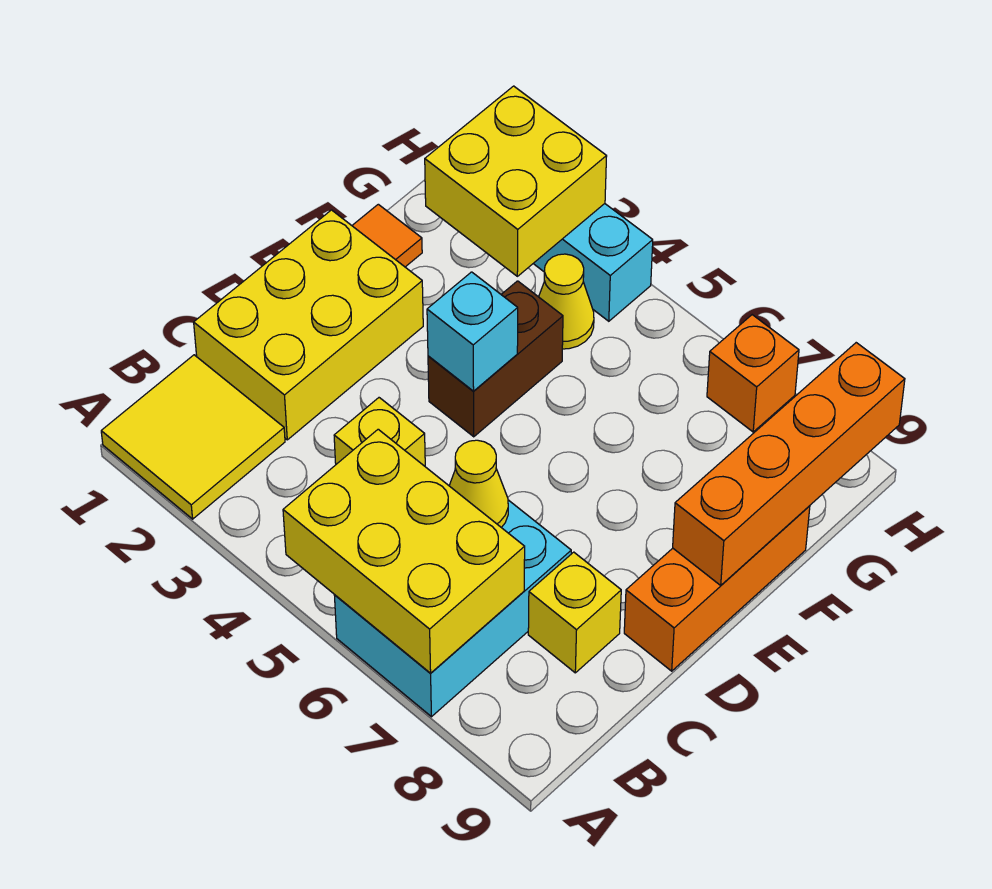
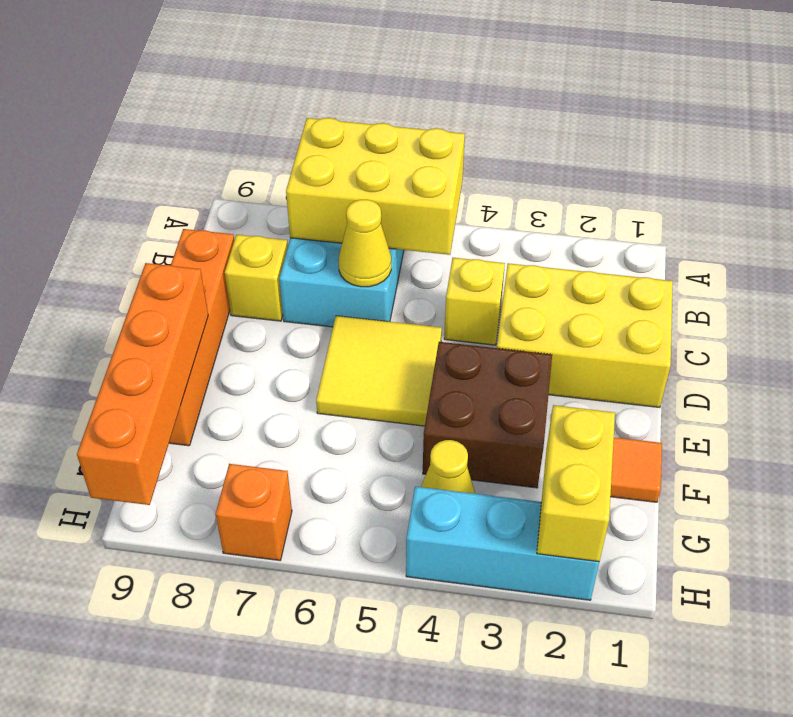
yellow tile A1:B2 level 1 -> yellow tile D5:E6 level 1
yellow brick C1:E2 level 1 -> yellow brick C1:D3 level 1
orange brick D9:F9 level 1 -> orange brick C9:F9 level 1
brown brick E4:F4 level 1 -> brown brick E3:F4 level 1
cyan brick E4 level 2 -> none
yellow brick G2:H3 level 2 -> yellow brick G2:H2 level 2

